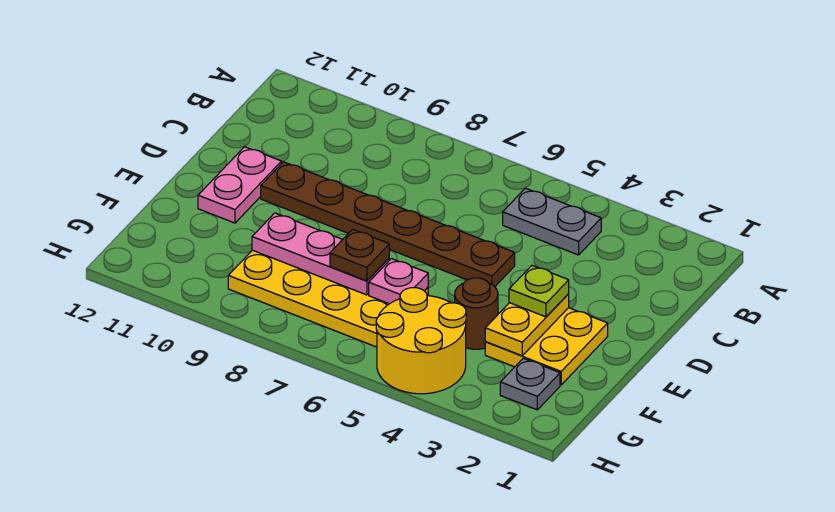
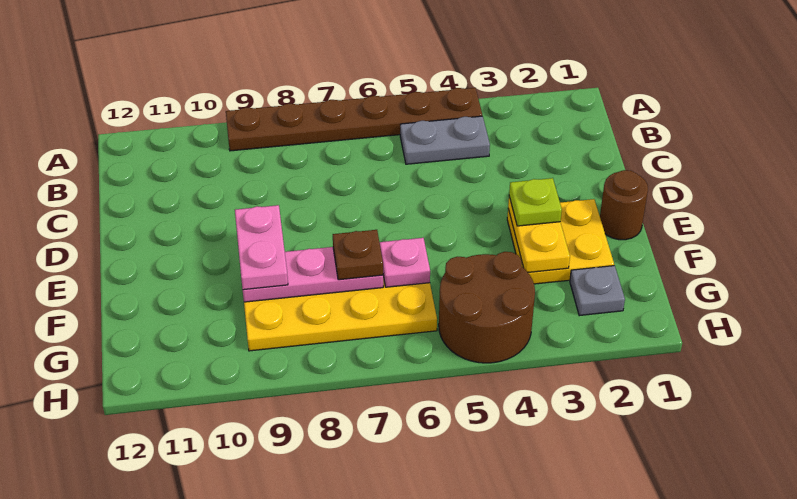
brown plate D5:D10 level 1 -> brown plate A4:A9 level 1
pink plate D11:E11 level 1 -> pink plate E9:F9 level 3
brown round brick F4 level 1 -> brown round brick E1 level 1
yellow round brick G4:H5 level 1 -> brown round brick G4:H5 level 1

